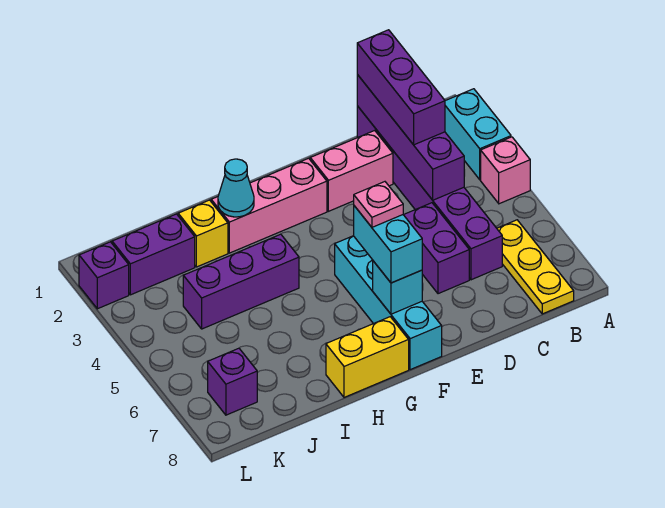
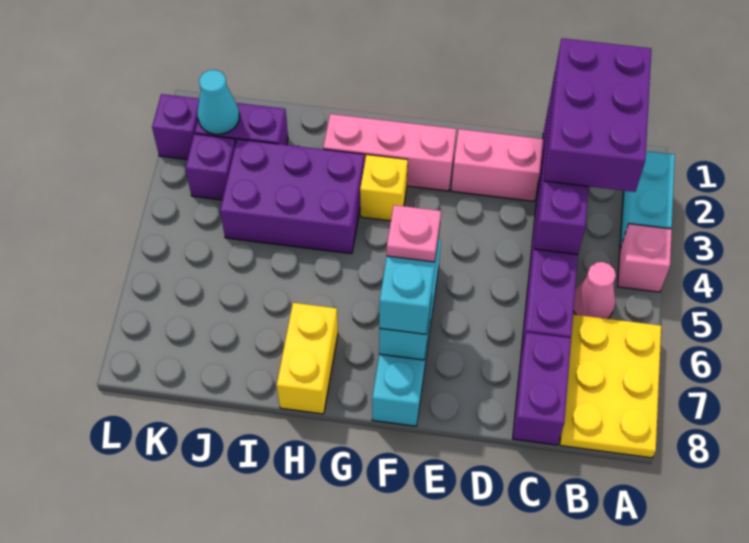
none -> pink cone B5 level 1
yellow plate B6:B8 level 1 -> yellow plate A6:B8 level 1
purple brick C1:C3 level 3 -> purple brick B1:C3 level 3
purple brick D5:D6 level 1 -> purple brick C7:C8 level 1
yellow brick G8:H8 level 1 -> yellow brick H7:H8 level 1
cyan cone H2 level 2 -> cyan cone K2 level 2
purple brick H4:J4 level 1 -> purple brick H3:J4 level 1
yellow brick I2 level 1 -> yellow brick G3 level 1
purple brick K7 level 1 -> purple brick K3 level 1

